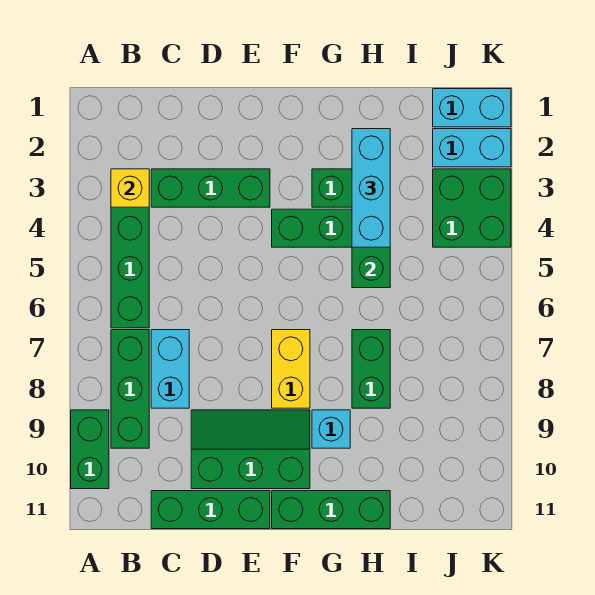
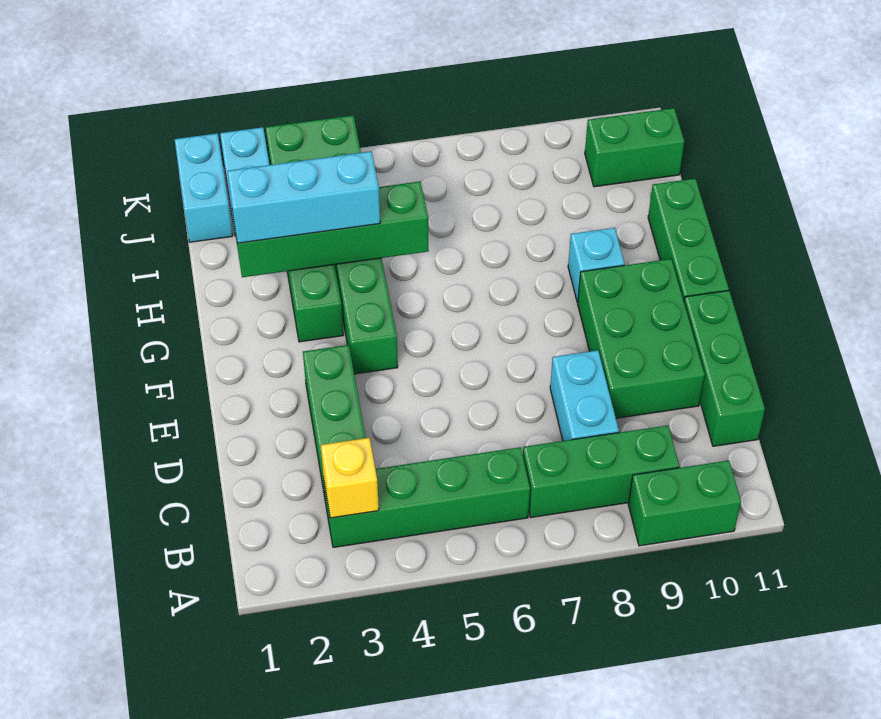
cyan brick C7:C8 level 1 -> cyan brick C8:D8 level 1
green slope D9:F10 level 1 top 10 -> green brick D9:F10 level 1
yellow brick F7:F8 level 1 -> none
green brick H7:H8 level 1 -> green brick J10:J11 level 1

